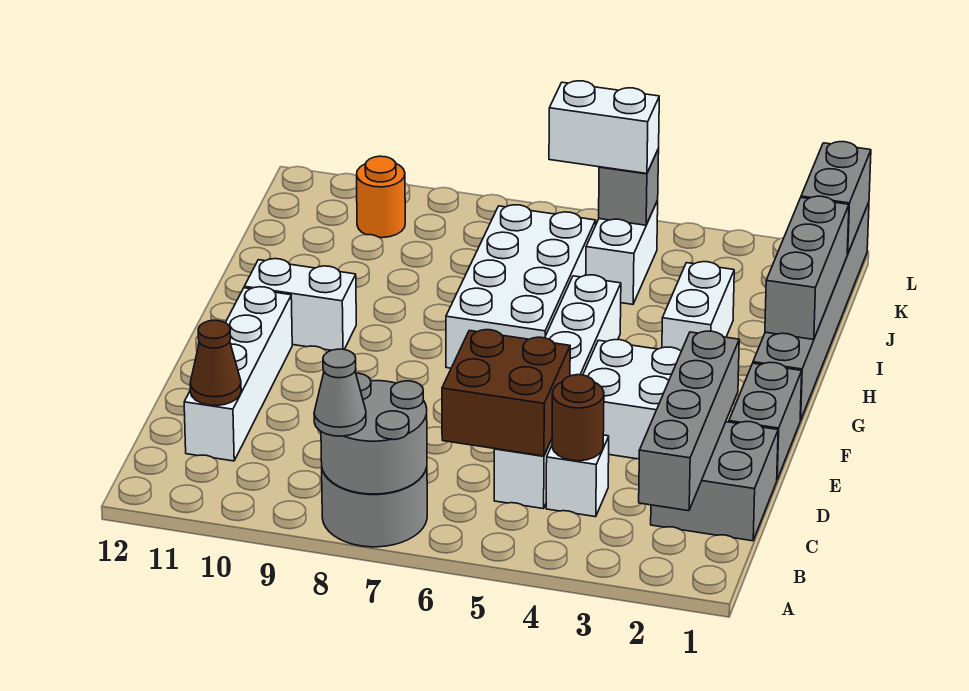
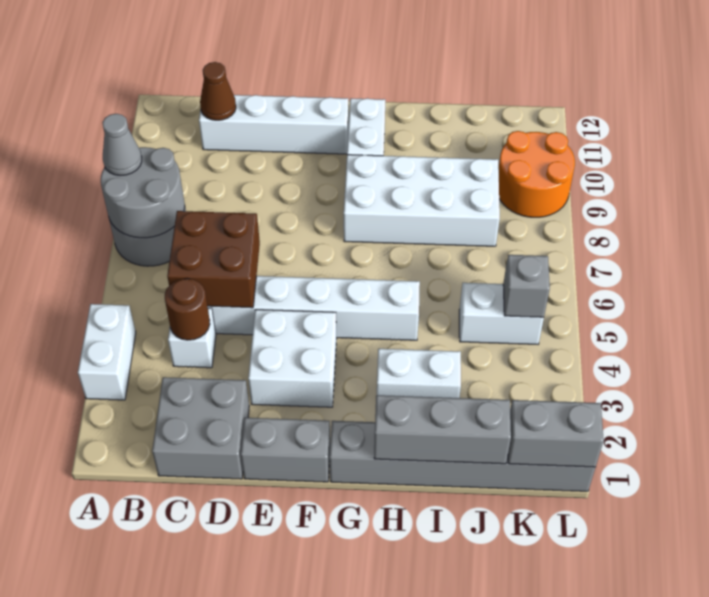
grey brick B2:E2 level 2 -> none
white brick G6:J7 level 1 -> white brick G8:J9 level 1
white brick K5:K6 level 3 -> white brick A3:A4 level 1
orange round brick K10 level 1 -> orange round brick K9:L10 level 1

